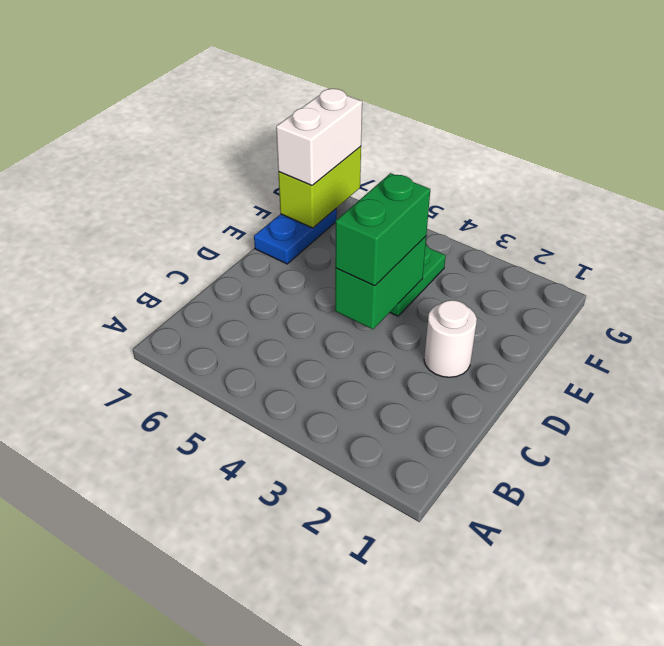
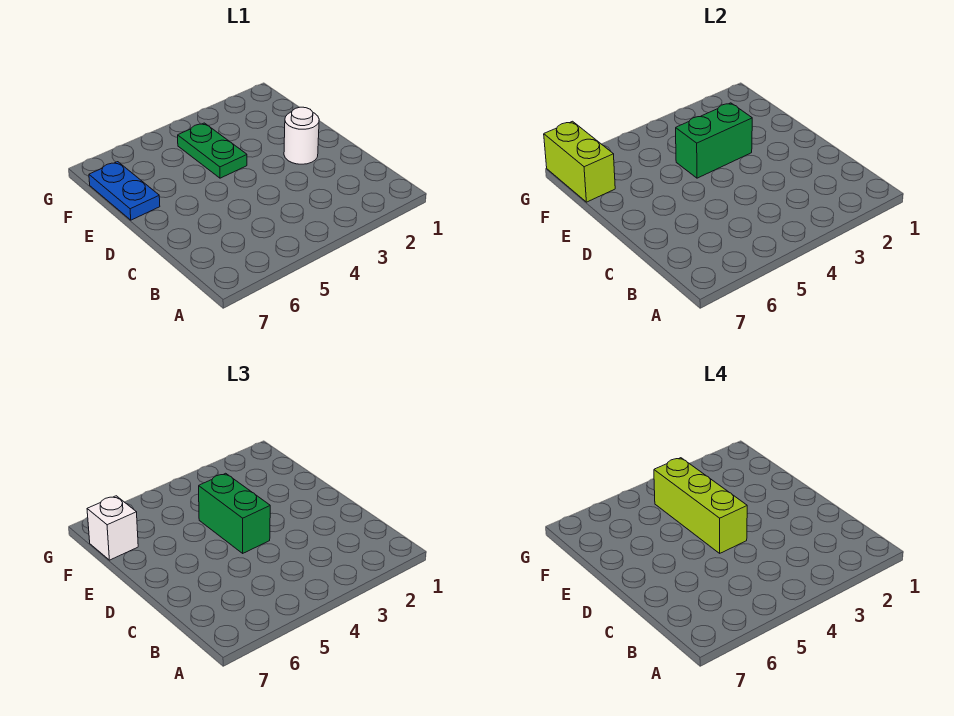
green brick D4:E4 level 2 -> green brick E3:E4 level 2
none -> lime brick D4:F4 level 4
white brick F7:G7 level 3 -> white brick F7 level 3

